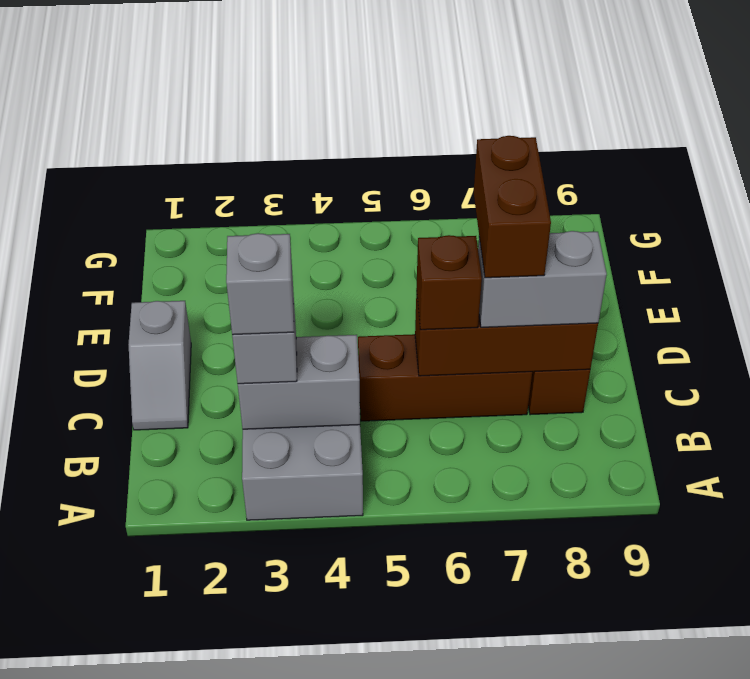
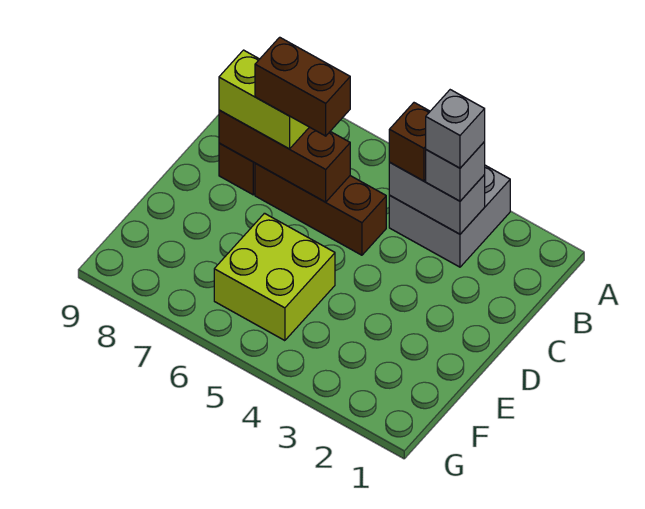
grey slope C1:D1 level 1 top D -> none
brown brick C6 level 3 -> brown brick B4 level 3
grey brick C7:C8 level 3 -> lime brick C7:C8 level 3
brown brick C7:D7 level 4 -> brown brick C6:C7 level 4
none -> lime brick E5:F6 level 1

